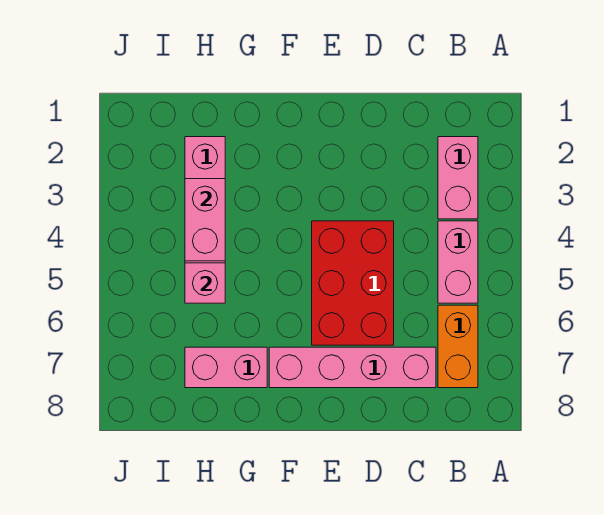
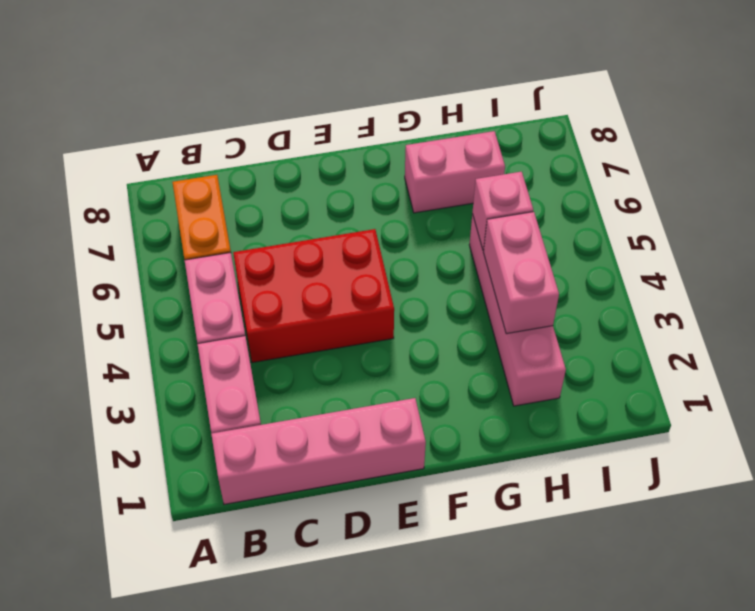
pink brick C7:F7 level 1 -> pink brick B1:E1 level 1
red brick D4:E6 level 1 -> red brick C4:E5 level 1

